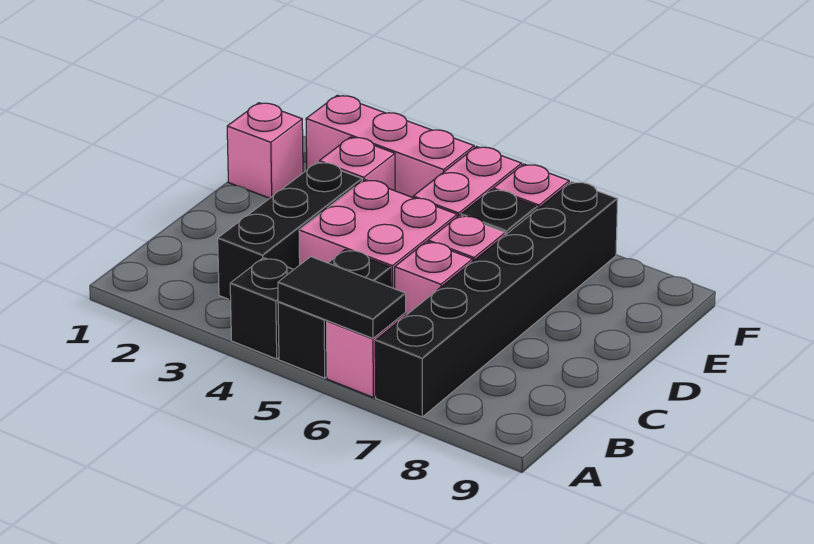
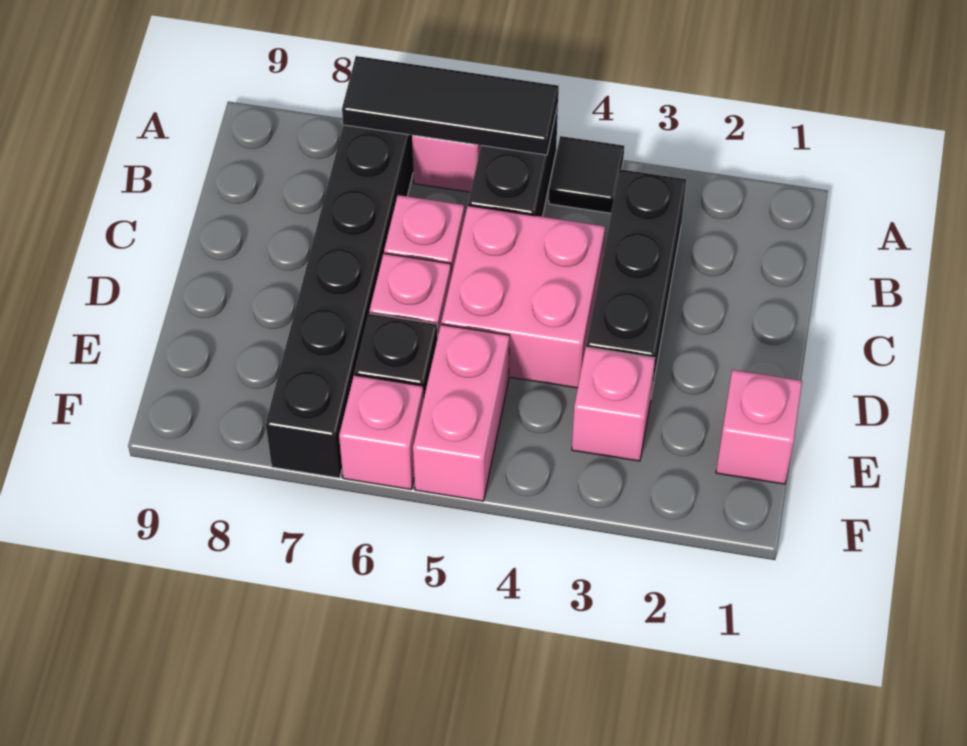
black brick A4 level 1 -> black tile A4 level 1
black tile A5:A6 level 2 -> black tile A5:A7 level 2
pink brick F2:F4 level 1 -> none

